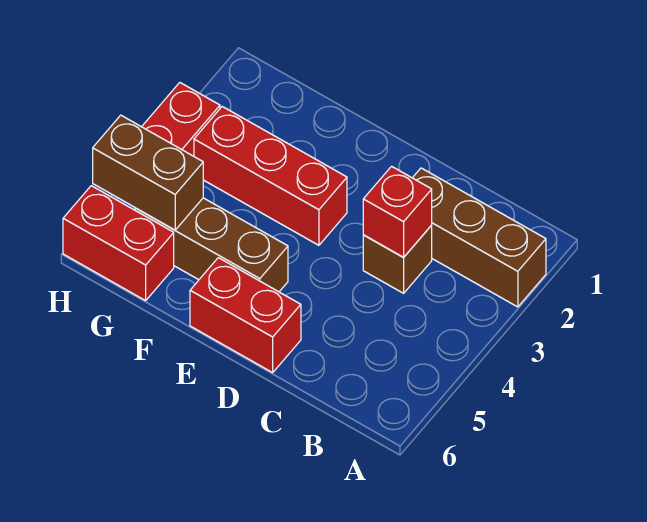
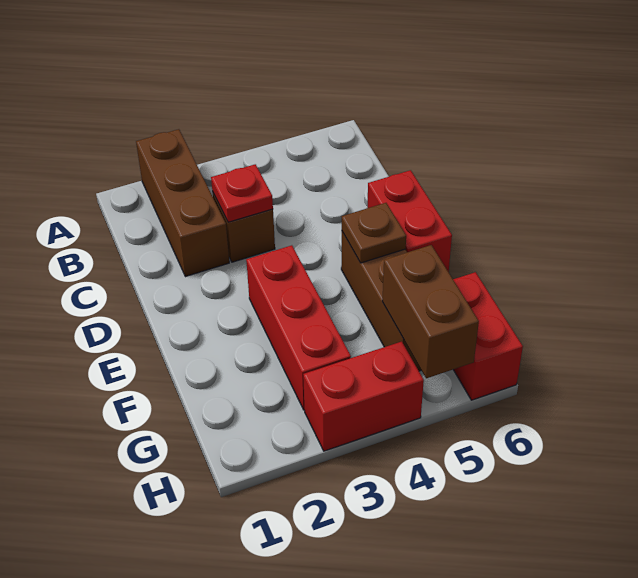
red brick C3 level 2 -> red plate C3 level 2
none -> brown plate E5 level 2

